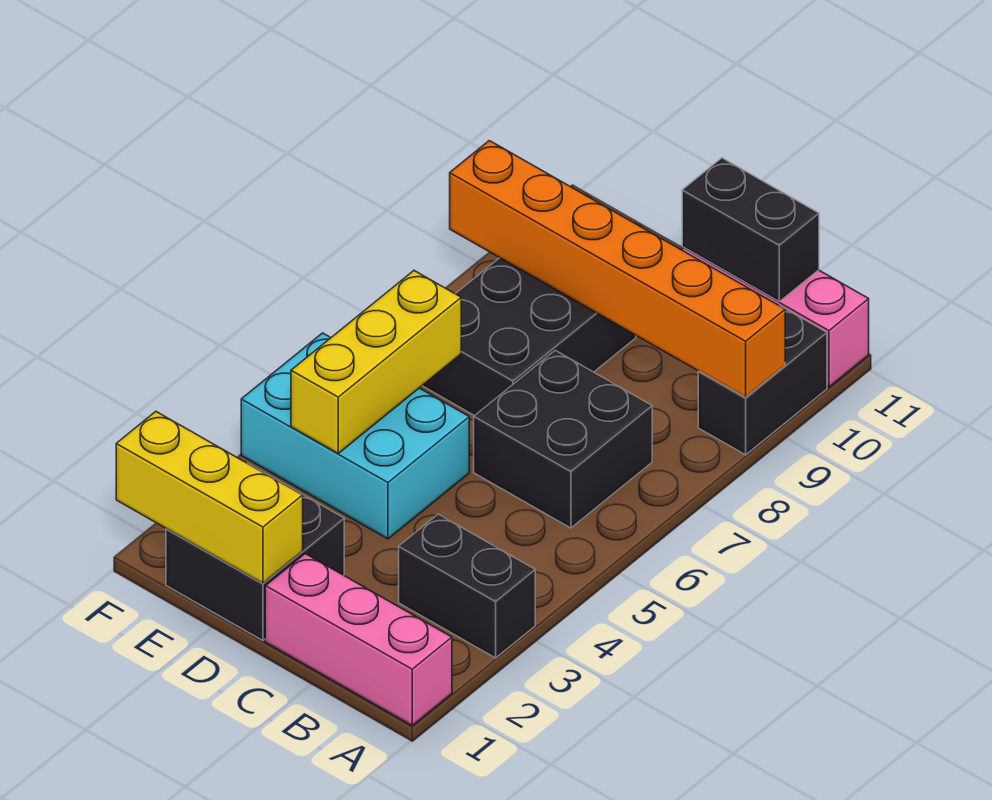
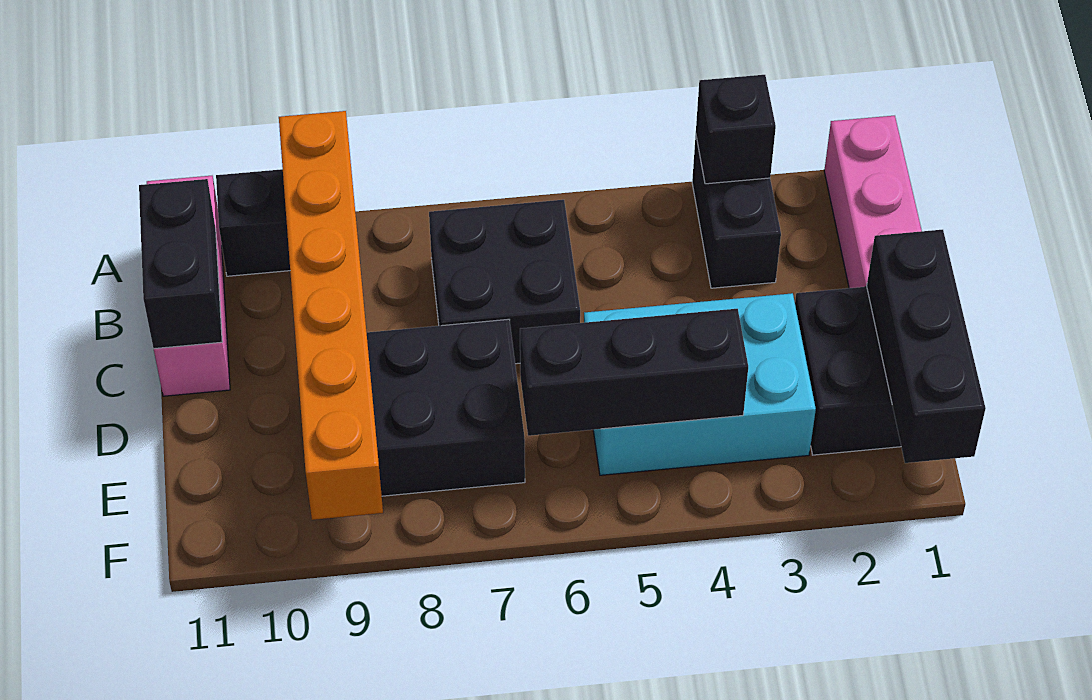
none -> black brick A3 level 2
yellow brick D1:F1 level 2 -> black brick D1:F1 level 2
cyan brick D4:F5 level 1 -> cyan brick D3:E5 level 1
yellow brick E4:E6 level 2 -> black brick E4:E6 level 2

